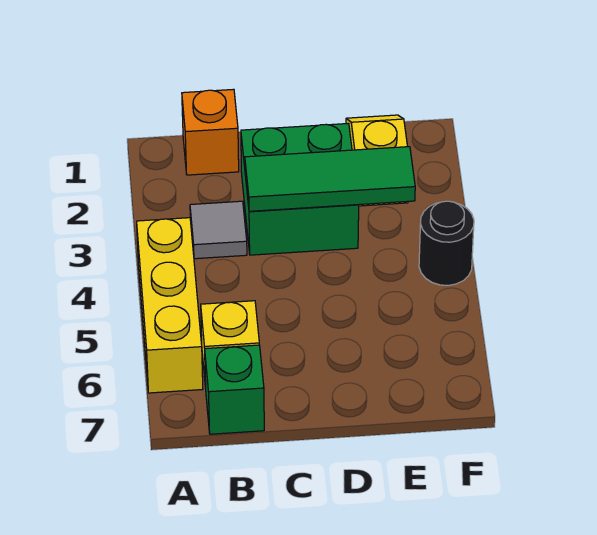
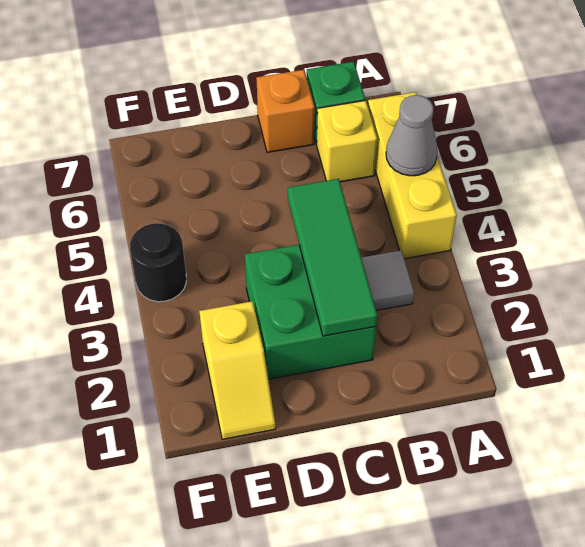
none -> grey cone A5 level 2
orange brick B1 level 1 -> orange brick C7 level 1
green tile C3:E3 level 2 -> green tile C2:C4 level 2

